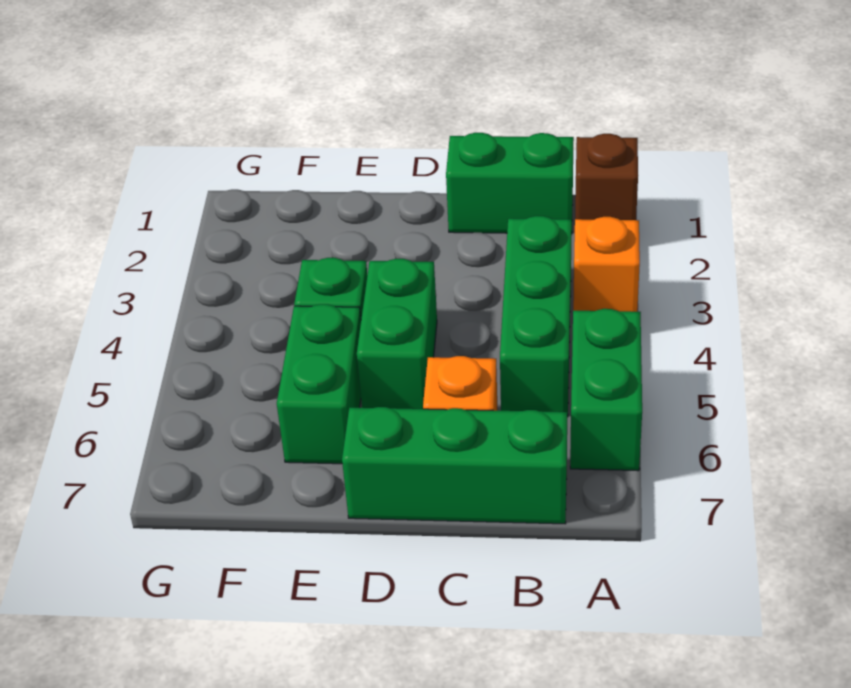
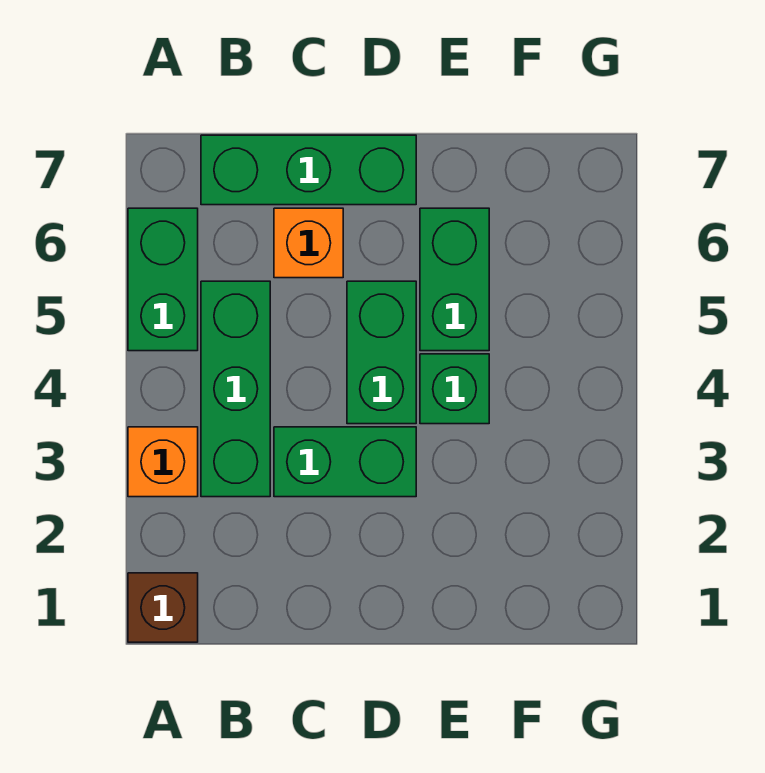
green brick B1:C1 level 1 -> green brick C3:D3 level 1

